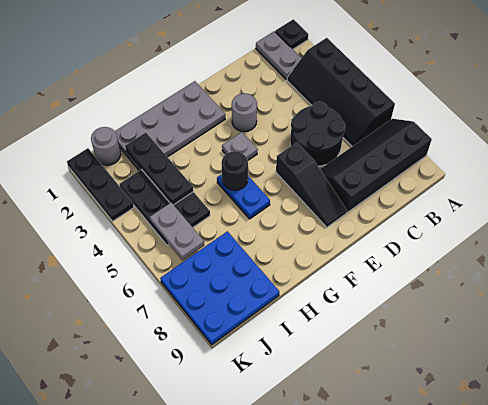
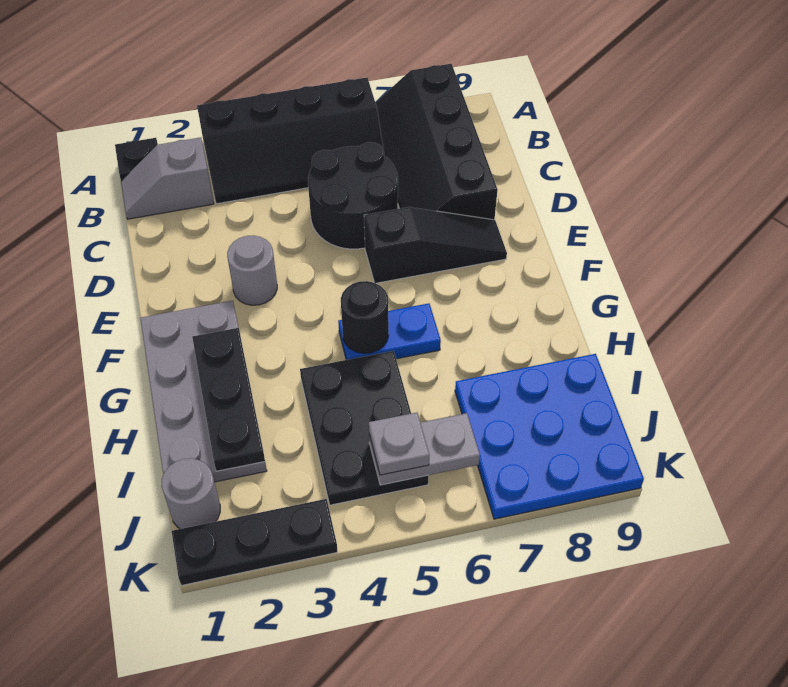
grey plate B1:B2 level 1 -> grey slope B1:B2 level 1 top 2
grey plate F4 level 1 -> grey plate J5 level 3
black plate I2:I4 level 2 -> black plate G2:I2 level 2
black plate I3:J5 level 1 -> black plate H4:J5 level 1

